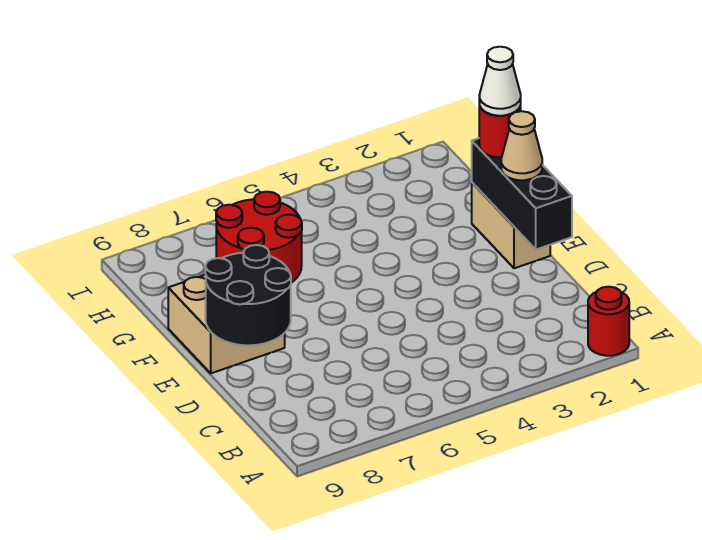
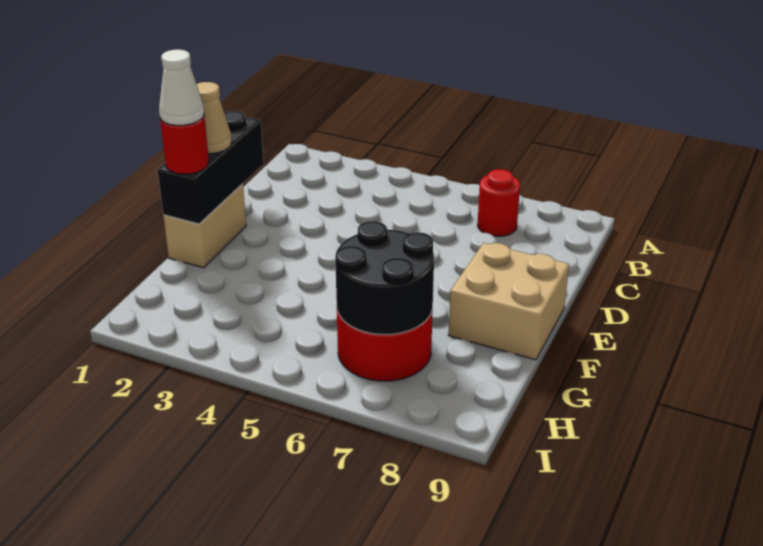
red round brick A1 level 1 -> red round brick B7 level 1
black round brick D8:E9 level 2 -> black round brick G6:H7 level 2

